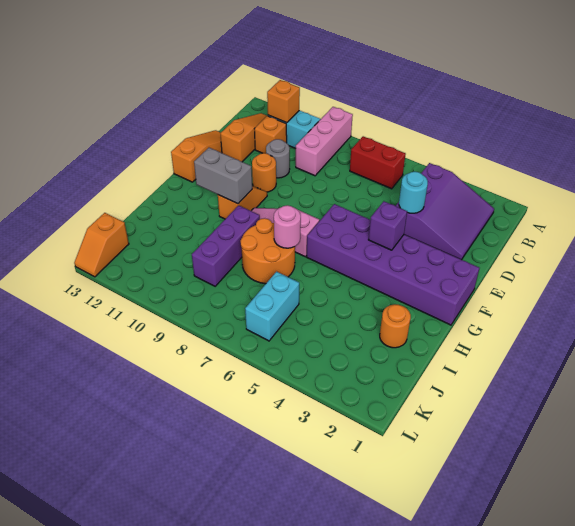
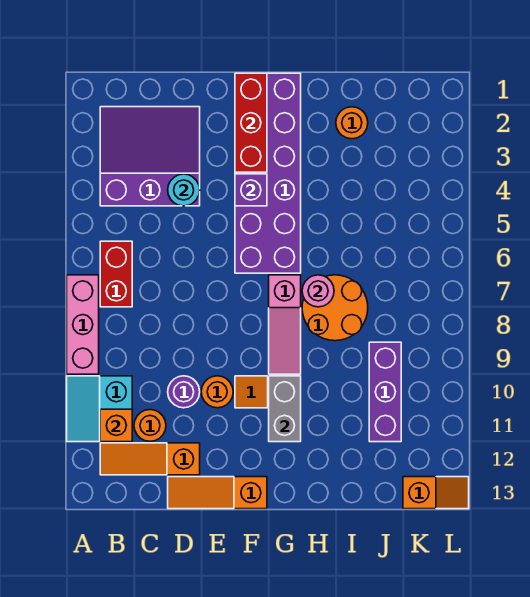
pink brick A9:C9 level 1 -> pink brick A7:A9 level 1
orange brick C11 level 1 -> orange round brick C11 level 1
grey round brick D10 level 1 -> purple round brick D10 level 1
none -> red brick F1:F3 level 2
purple brick H9:J9 level 1 -> purple brick J9:J11 level 1
cyan brick J6:K6 level 1 -> none

